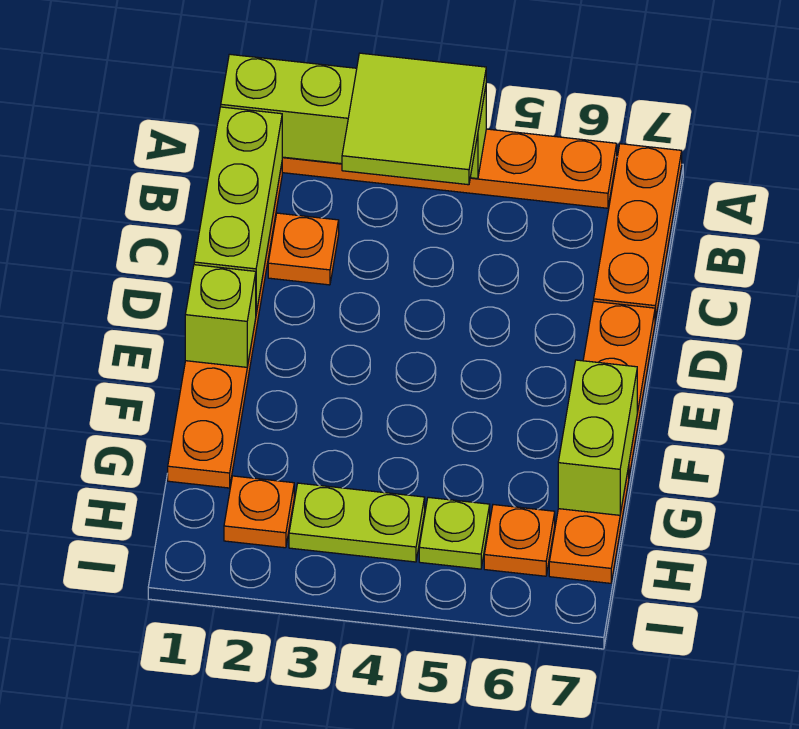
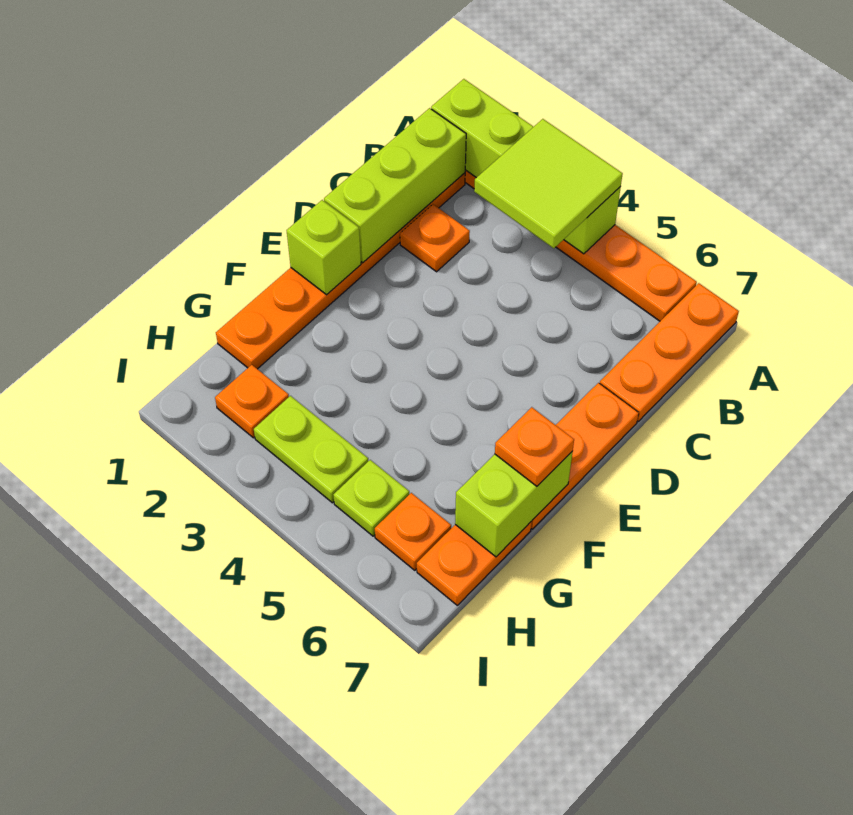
none -> orange plate F7 level 3

